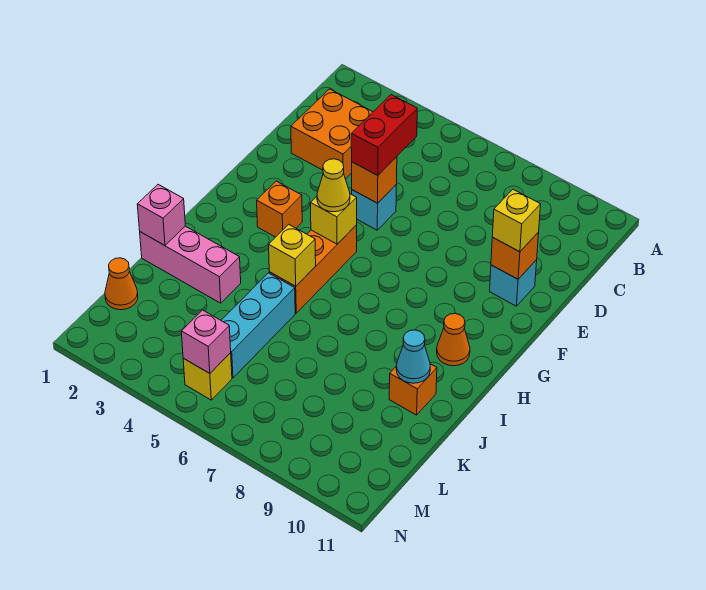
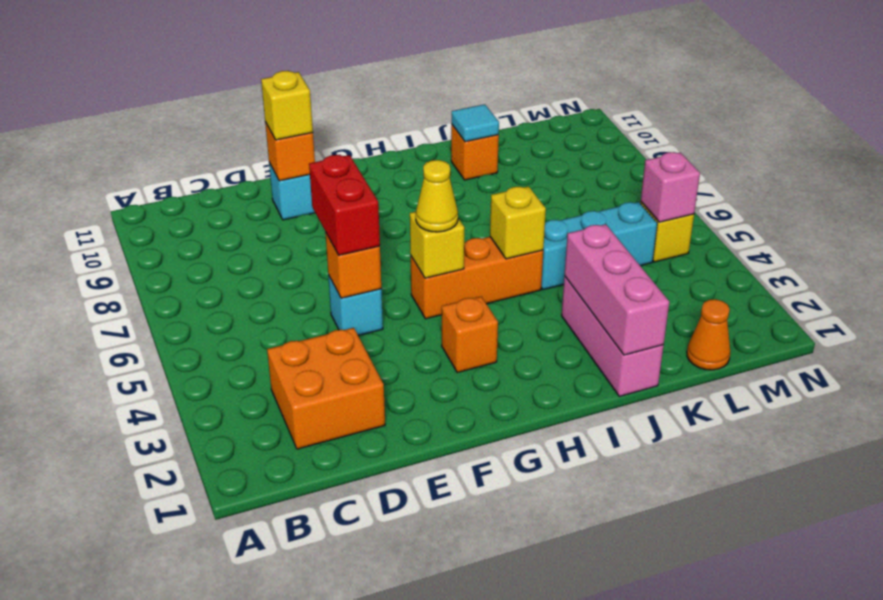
red brick D5:E5 level 3 -> red brick E5:E6 level 3
orange cone H10 level 1 -> none
pink brick J1 level 2 -> pink brick J1:J3 level 2
cyan cone J10 level 2 -> cyan tile J10 level 2

